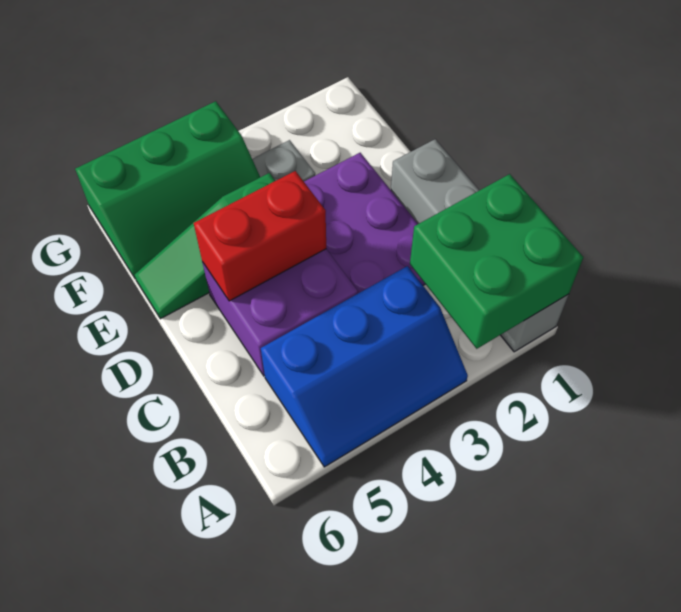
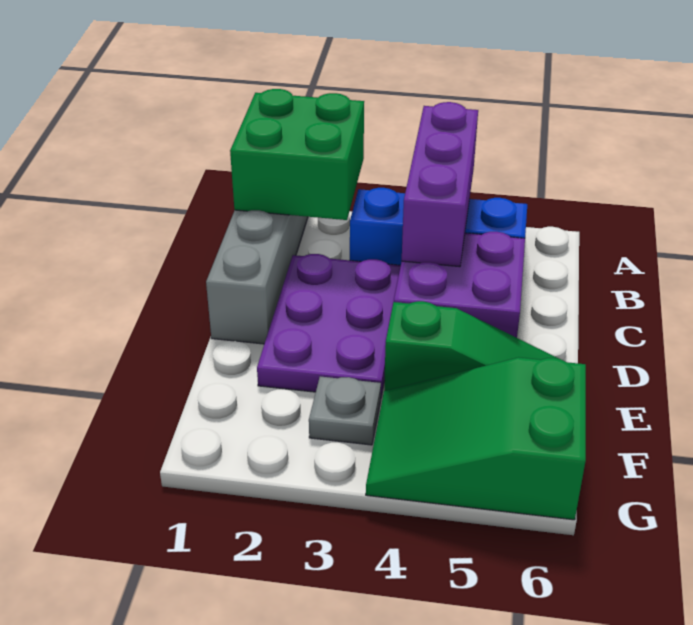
none -> purple brick A4:C4 level 2
red brick D4:D5 level 2 -> none
green slope F4:G6 level 1 top G -> green slope F4:G6 level 1 top 6

